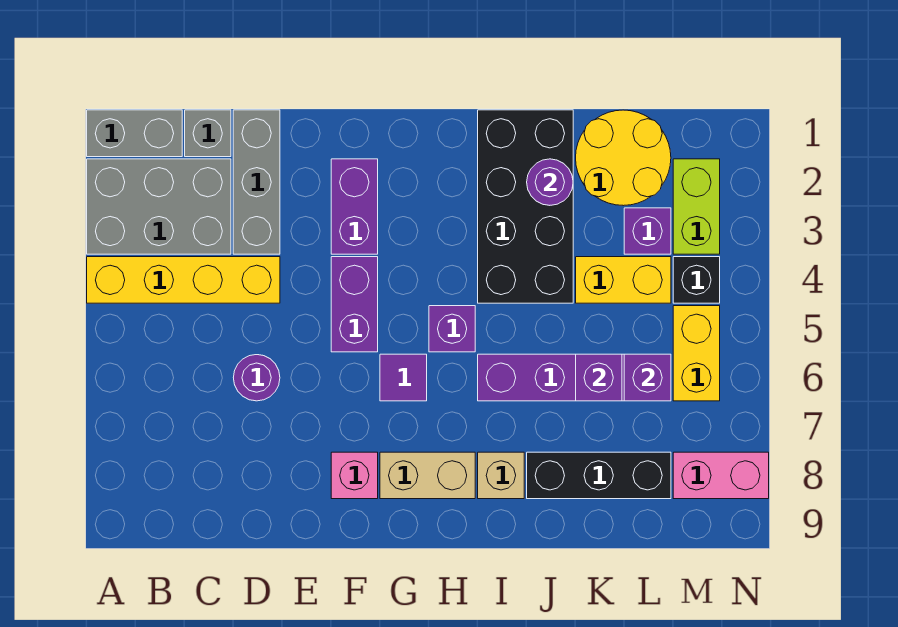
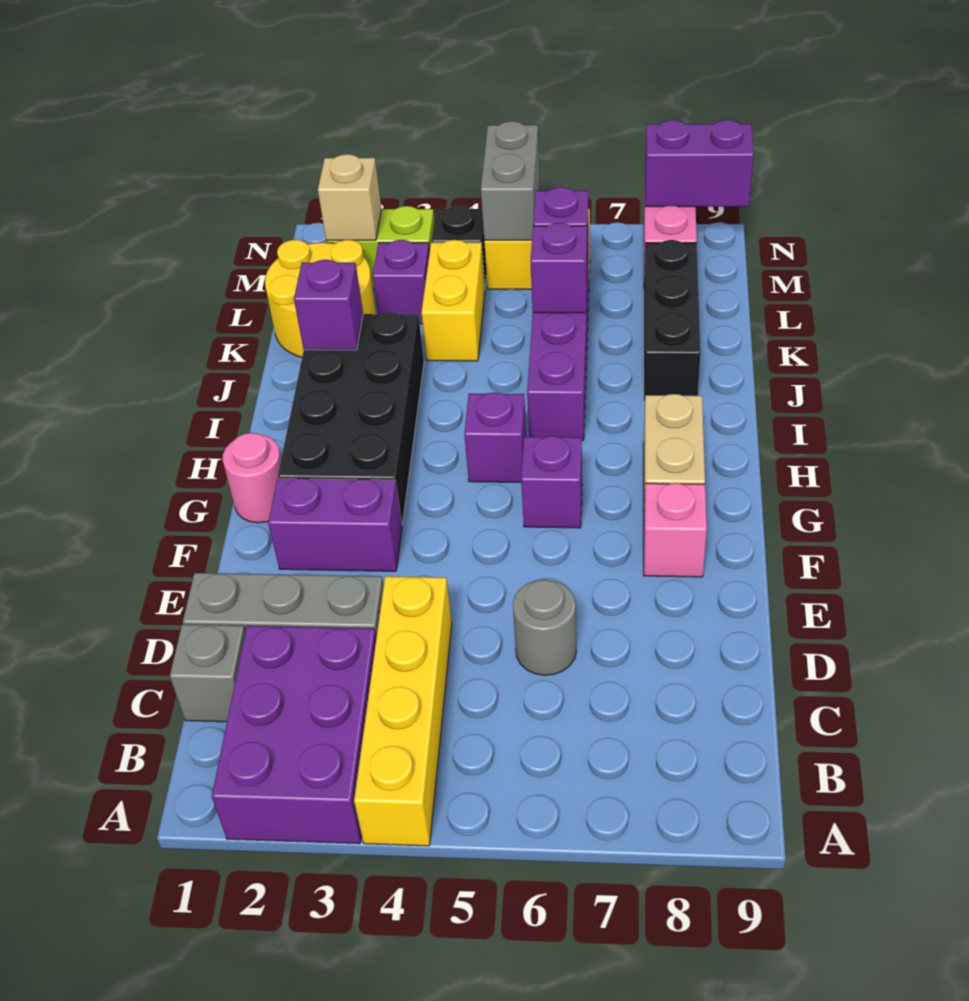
grey brick A1:B1 level 1 -> grey brick M5:N5 level 2
grey brick A2:C3 level 1 -> purple brick A2:C3 level 1
purple round brick D6 level 1 -> grey round brick D6 level 1
purple brick F4:F5 level 1 -> purple brick N8:N9 level 2
none -> pink round brick G1 level 1
purple tile G6 level 1 -> purple brick G6 level 1
black brick I1:J4 level 1 -> black brick G2:J3 level 1
tan brick I8 level 1 -> tan brick M2 level 2
purple round brick J2 level 2 -> purple brick J2 level 2

